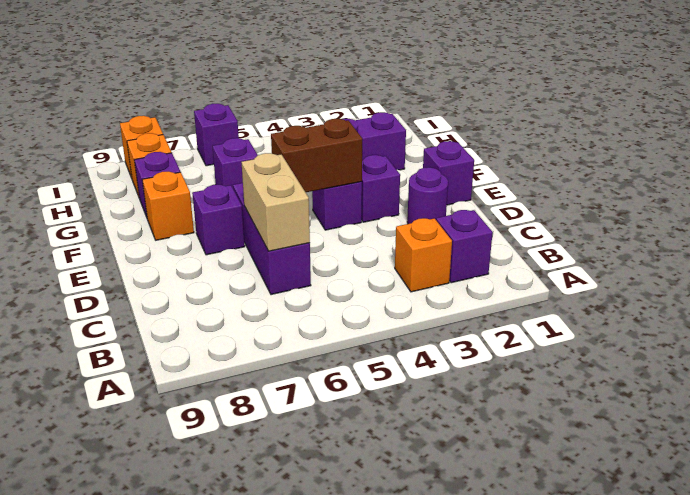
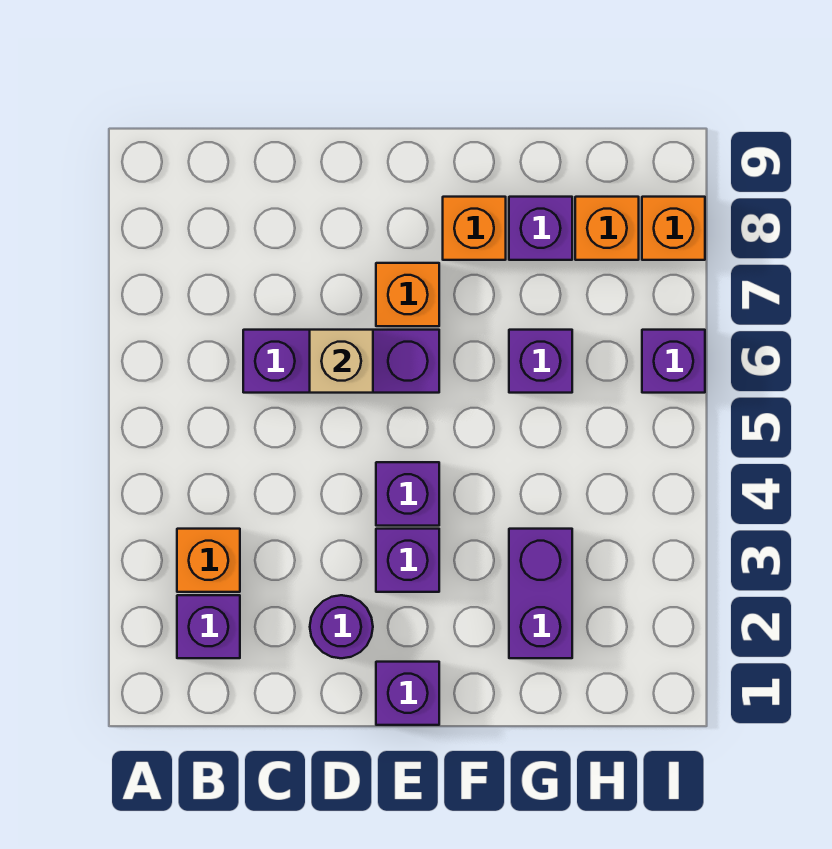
tan brick C6:D6 level 2 -> tan brick D6 level 2
brown brick E4:E5 level 2 -> none
purple brick E7 level 1 -> orange brick E7 level 1

